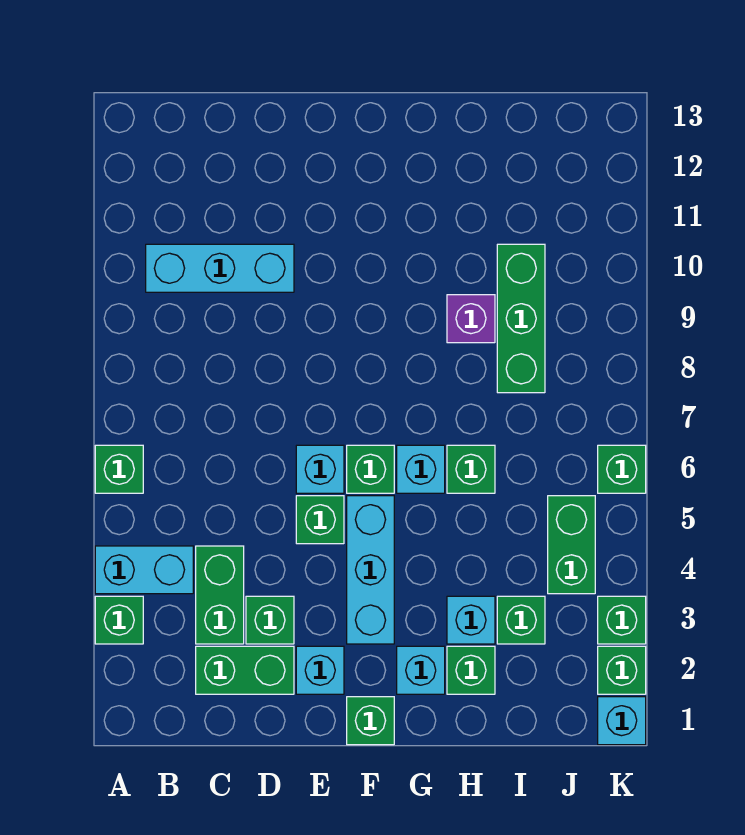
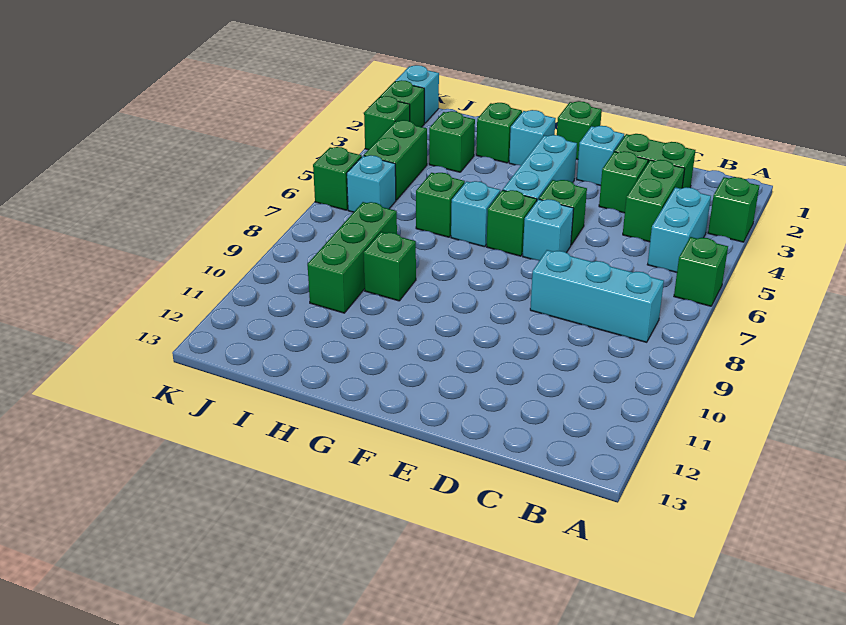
cyan brick A4:B4 level 1 -> cyan brick B4:B5 level 1
cyan brick B10:D10 level 1 -> cyan brick B8:D8 level 1
cyan brick H3 level 1 -> cyan brick J6 level 1
purple brick H9 level 1 -> green brick H9 level 1

